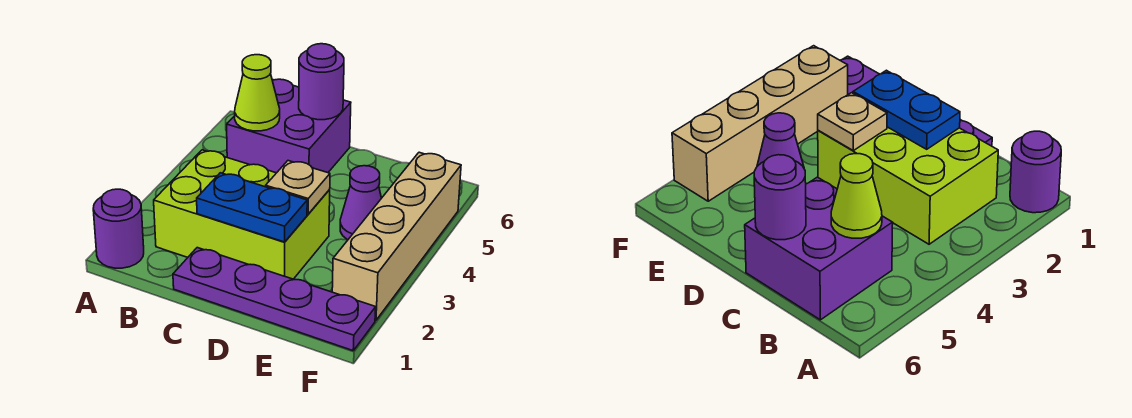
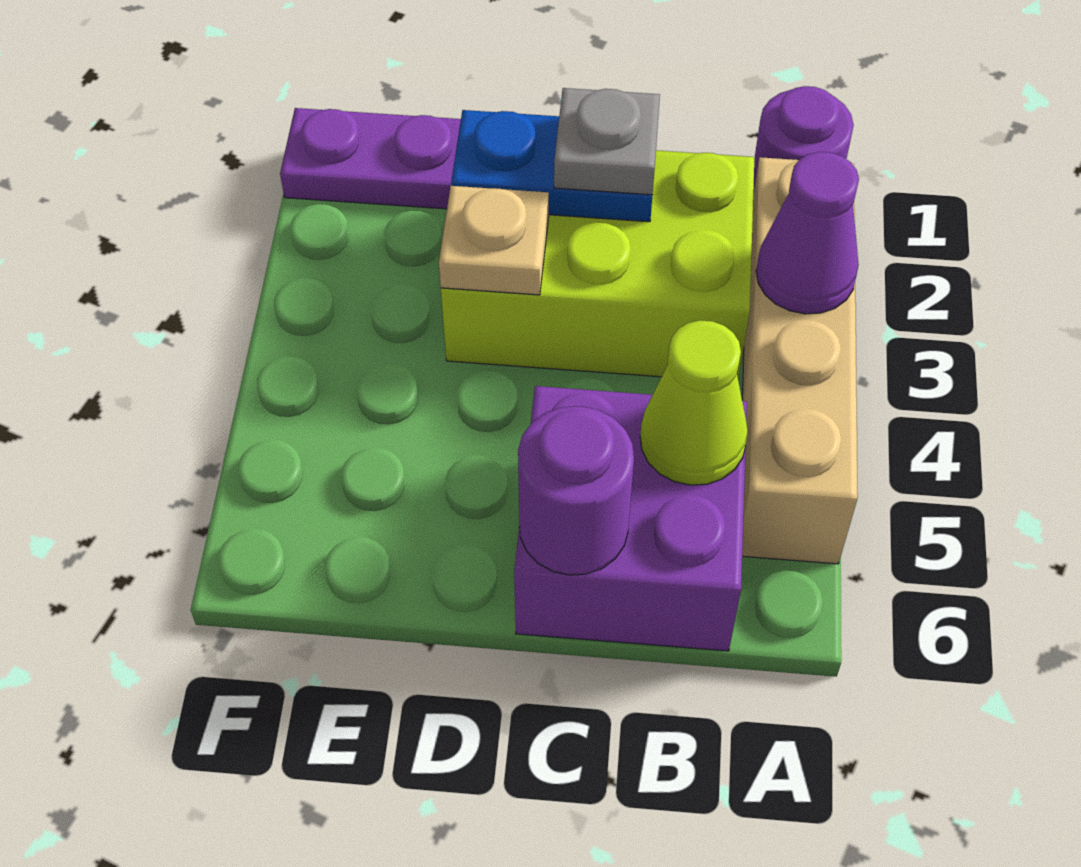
none -> grey plate C2 level 3
purple cone E4 level 1 -> purple cone A3 level 2
tan brick F2:F5 level 1 -> tan brick A2:A5 level 1

